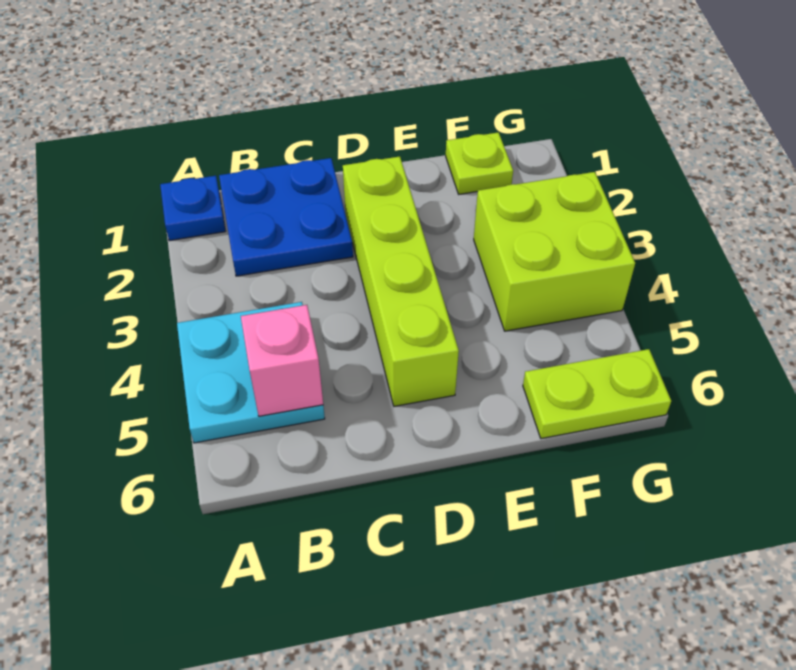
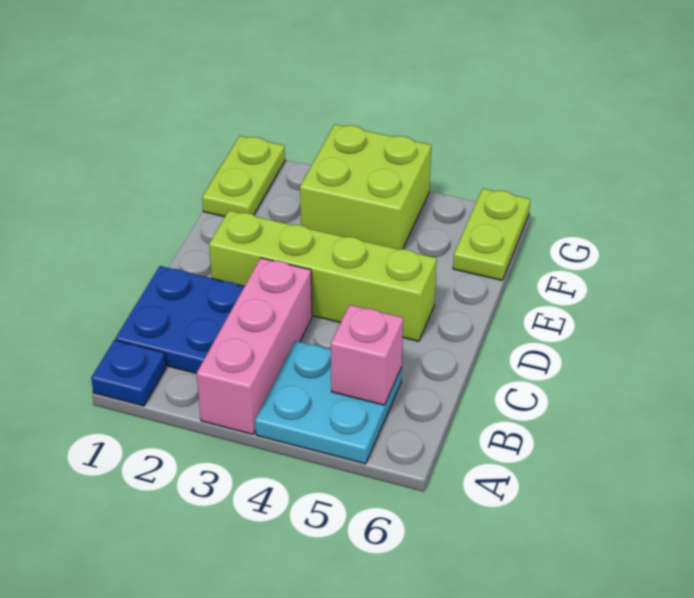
none -> pink brick A3:C3 level 1
lime plate F1 level 1 -> lime plate F1:G1 level 1

